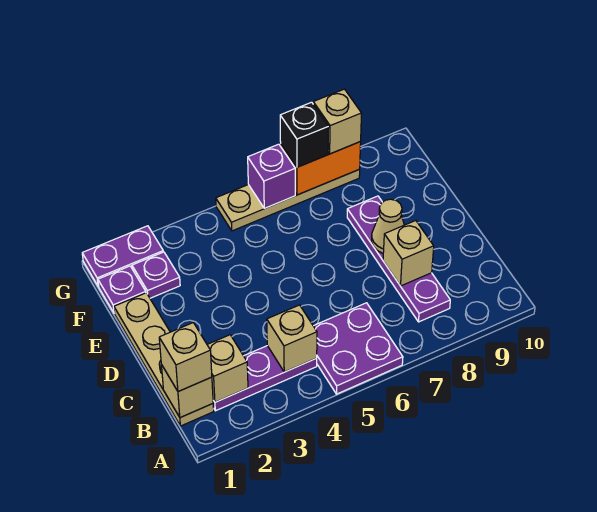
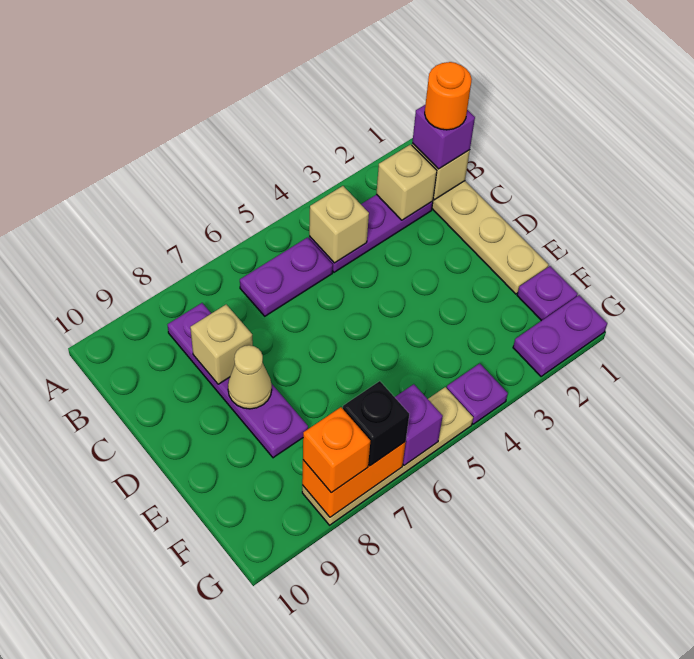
purple plate A5:B6 level 1 -> purple plate B5:B6 level 1
tan brick B1 level 3 -> purple brick B1 level 3
none -> orange round brick B1 level 4
purple plate F2 level 1 -> purple plate G4 level 1
tan brick G8 level 3 -> orange brick G8 level 3

